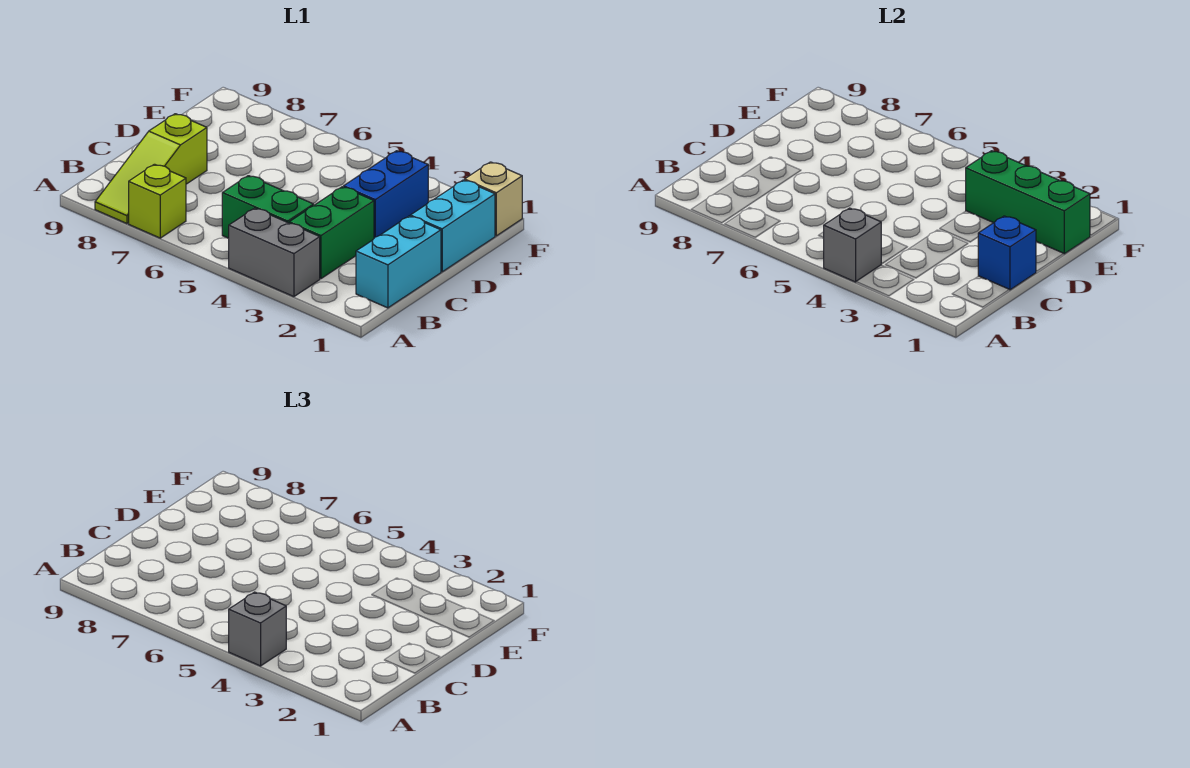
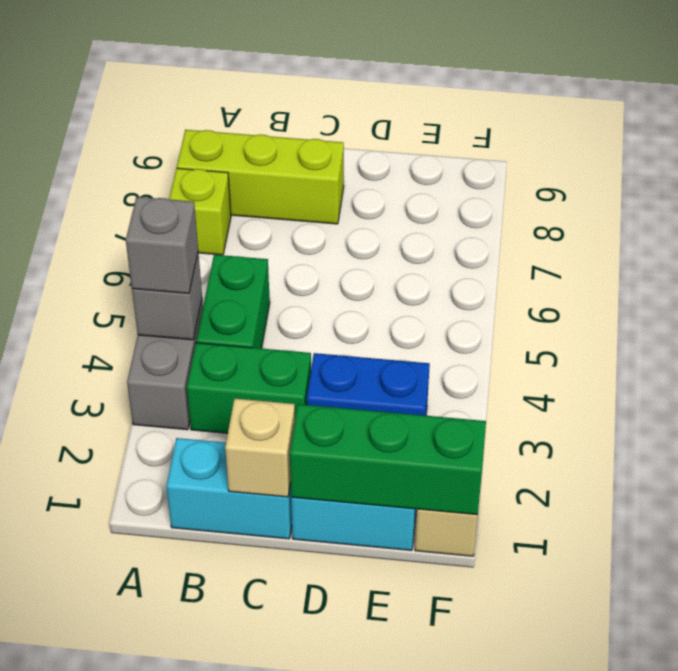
lime slope A8:C8 level 1 top C -> lime brick A8:C8 level 1
blue brick C1 level 2 -> tan brick C1 level 2
green brick E1:E3 level 2 -> green brick D1:F1 level 2

